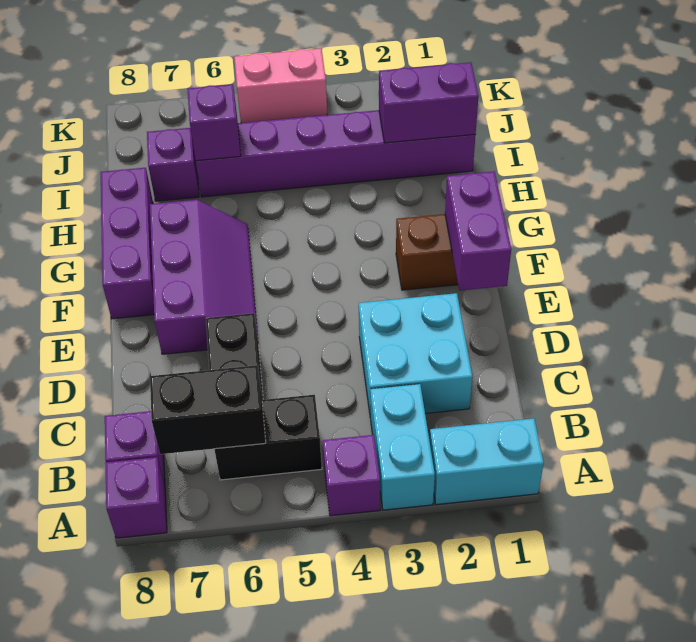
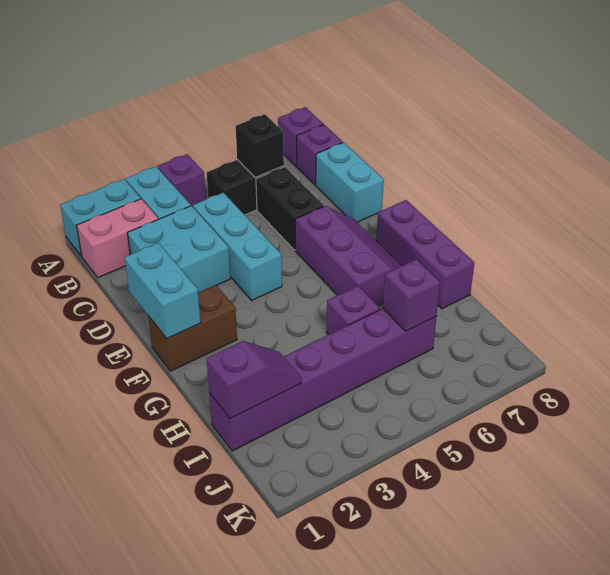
black brick B6:B7 level 2 -> black brick B6 level 2
none -> cyan brick C4:E4 level 1
none -> cyan brick C8:D8 level 1
purple brick E1:F1 level 2 -> cyan brick E1:F1 level 2
purple slope E6:G7 level 1 top 7 -> purple slope E6:G7 level 1 top 6
purple brick I1:I2 level 2 -> purple slope I1:I2 level 2 top 1
purple brick I7 level 1 -> purple brick H5 level 1
pink brick K4:K5 level 1 -> pink brick B1:B2 level 1

